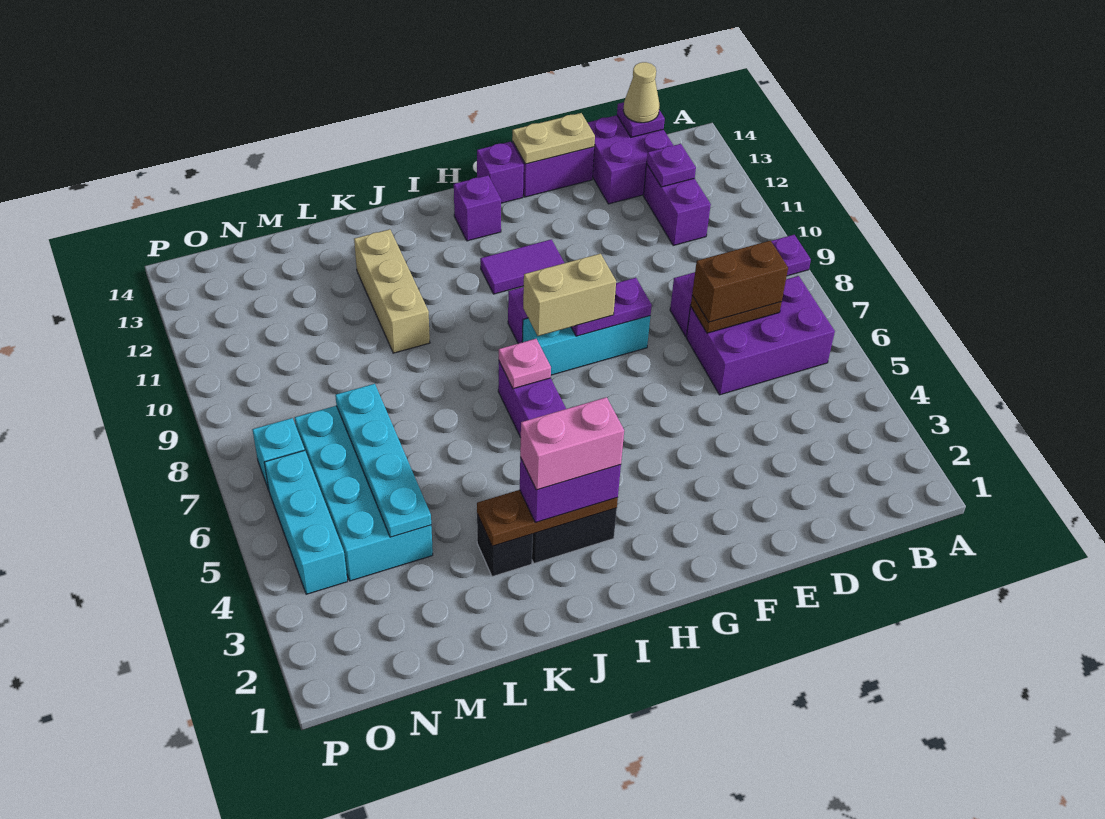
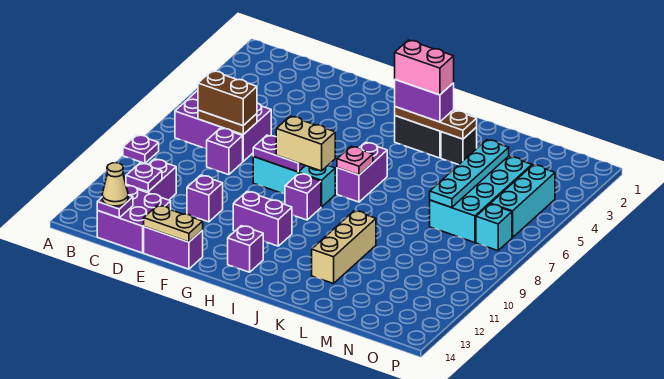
purple tile G11:H11 level 1 -> purple brick G11:H11 level 1
purple brick G14 level 1 -> purple brick E11 level 1

